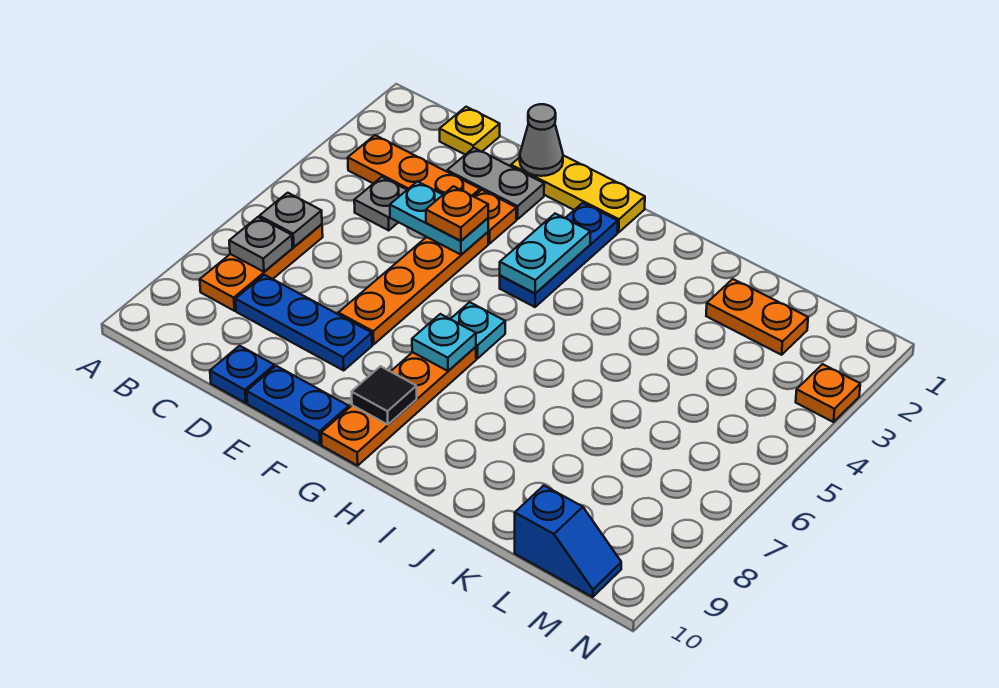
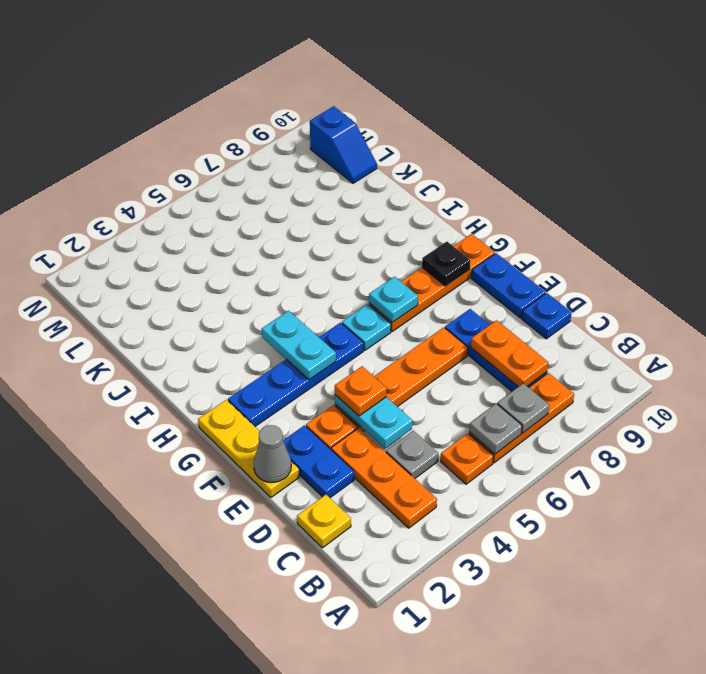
grey plate D2:E2 level 1 -> blue plate D2:E2 level 1
blue plate G2:G4 level 1 -> blue plate G2:G5 level 1
cyan plate G3:G4 level 2 -> cyan plate G4:H4 level 2
black tile G9 level 2 -> black plate G9 level 2
orange plate K2:L2 level 1 -> orange plate C8:D8 level 2
blue slope L10:M10 level 1 top L -> blue slope L10:M10 level 1 top M
orange plate N3 level 1 -> orange plate B5 level 1

